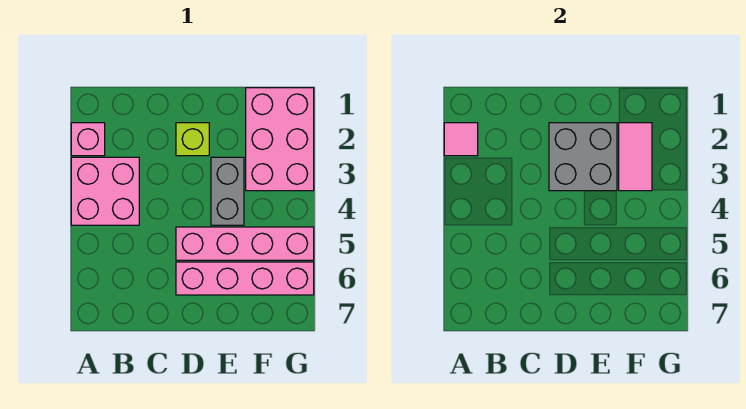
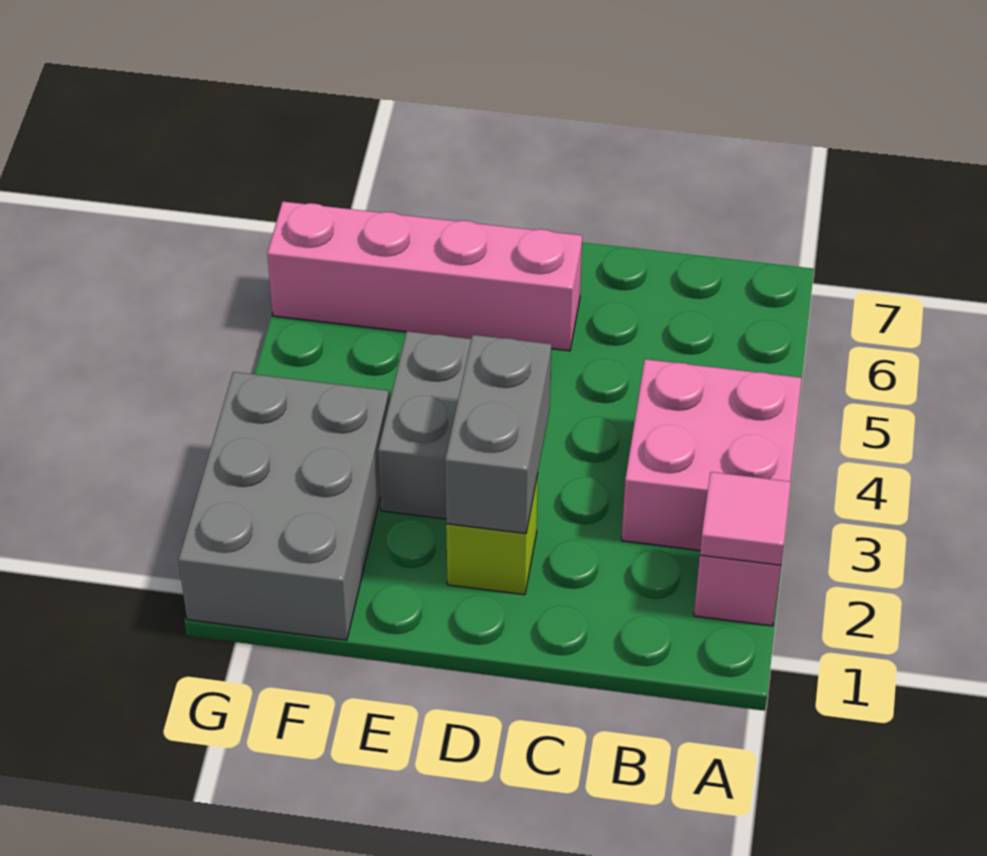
grey brick D2:E3 level 2 -> grey brick D2:D3 level 2
pink brick D5:G5 level 1 -> none
pink brick F1:G3 level 1 -> grey brick F1:G3 level 1
pink tile F2:F3 level 2 -> none

